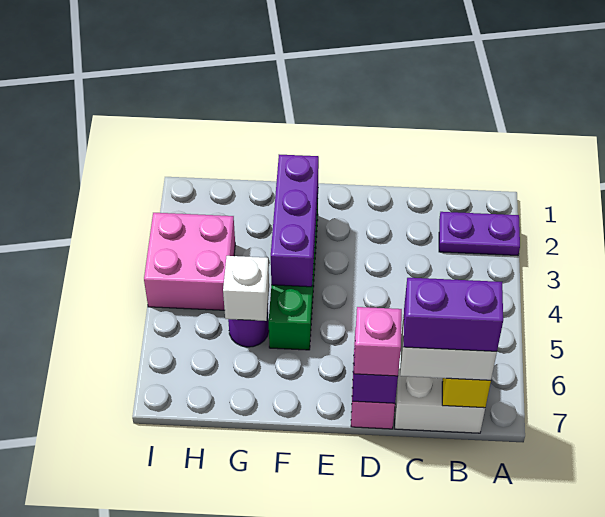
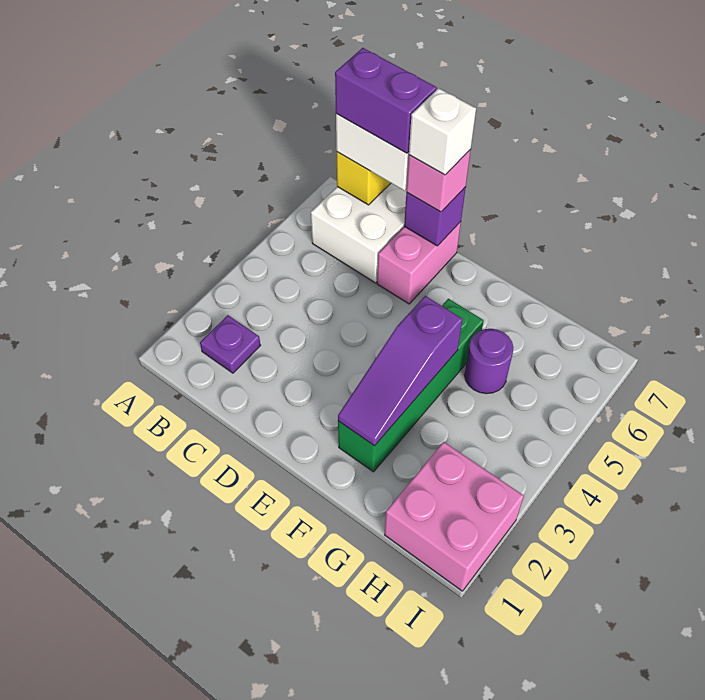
purple plate A2:B2 level 1 -> purple plate B2 level 1
purple brick F2:F4 level 2 -> purple slope F2:F4 level 2 top 4
white brick G5 level 2 -> white brick D7 level 4
pink brick H3:I4 level 1 -> pink brick H1:I2 level 1

